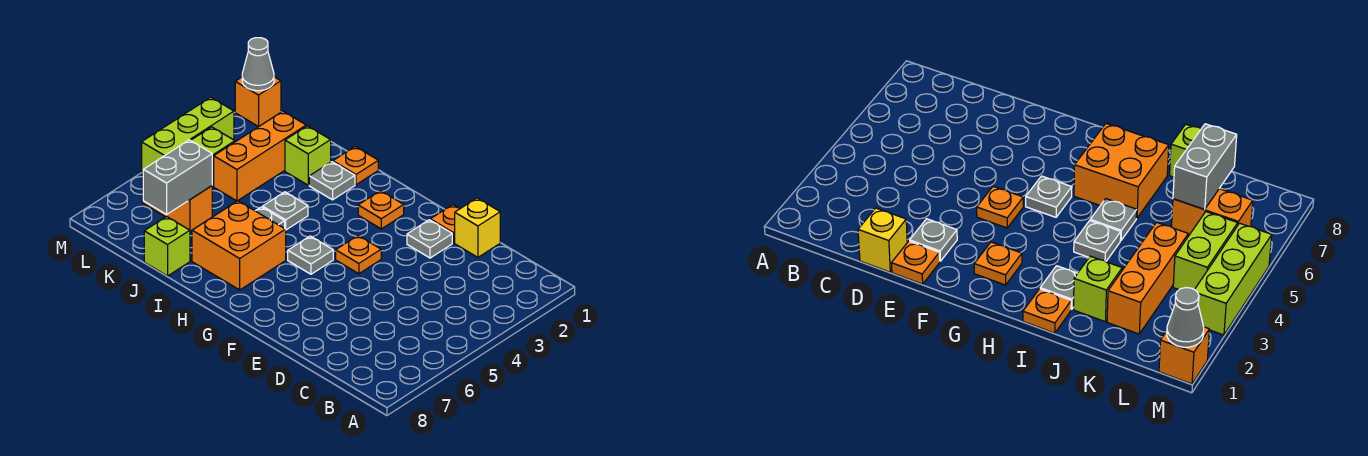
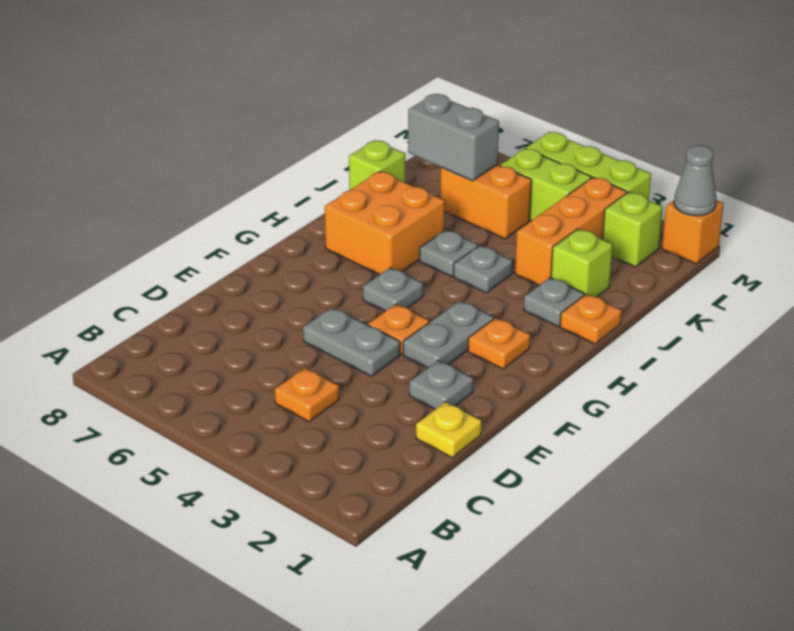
yellow brick D1 level 1 -> yellow plate D1 level 1
orange plate E1 level 1 -> orange plate C4 level 1
none -> grey plate E4:E5 level 1
none -> grey plate F3:G3 level 1
orange brick K2:K4 level 1 -> orange brick J3:L3 level 1
orange brick K6:L6 level 1 -> orange brick K5:K6 level 1
none -> lime brick L2 level 1

